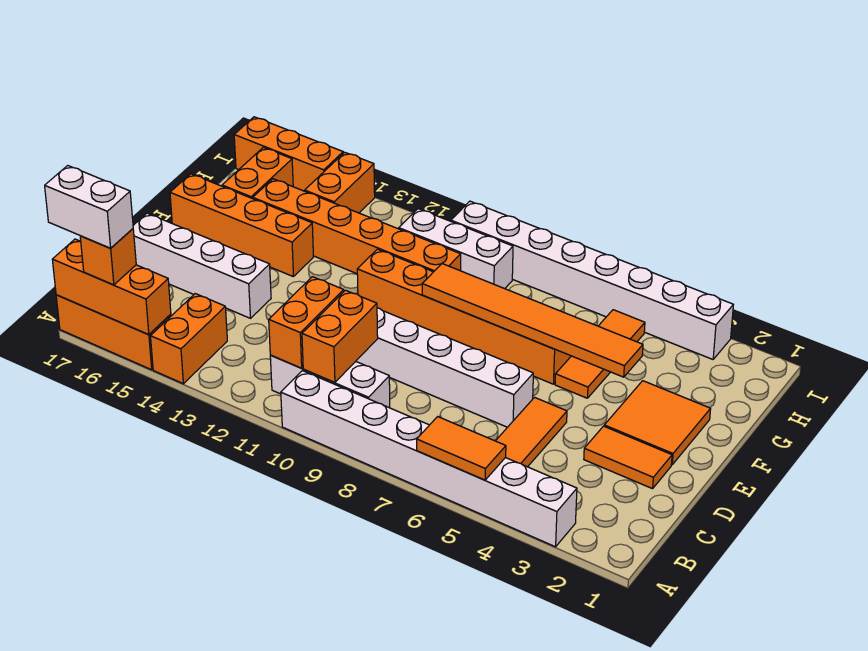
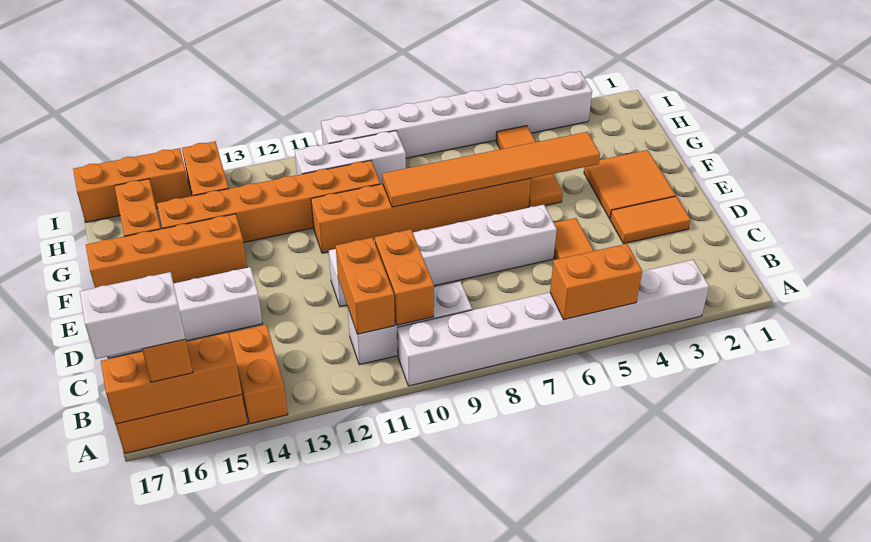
orange tile A5:A6 level 2 -> orange brick A5:A6 level 2

